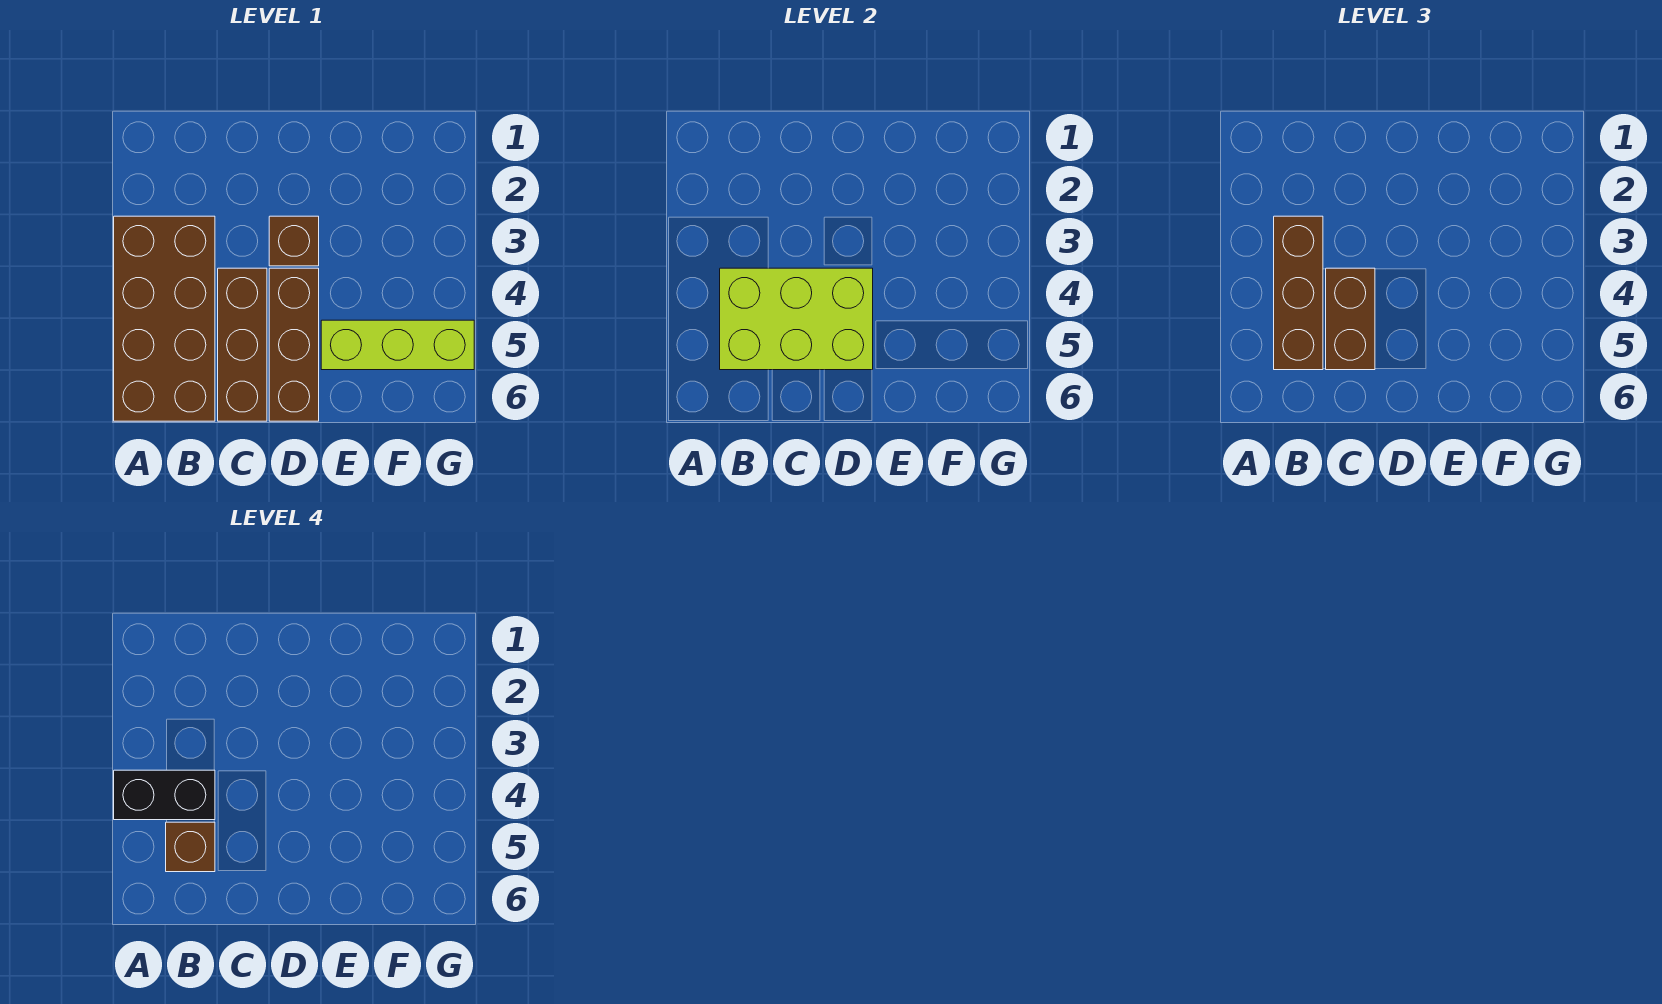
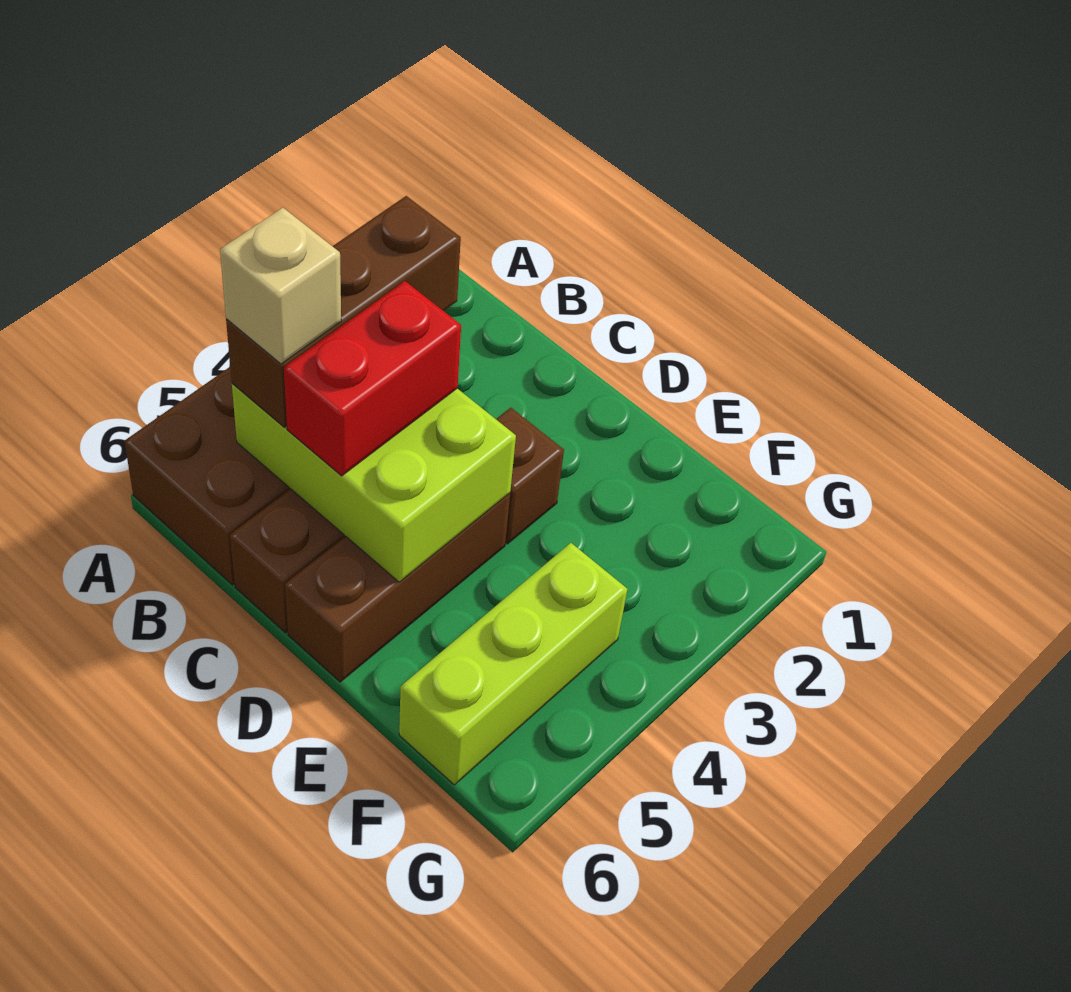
black brick A4:B4 level 4 -> none
brown brick B5 level 4 -> tan brick B5 level 4
brown brick C4:C5 level 3 -> red brick C4:C5 level 3
lime brick E5:G5 level 1 -> lime brick F4:F6 level 1

